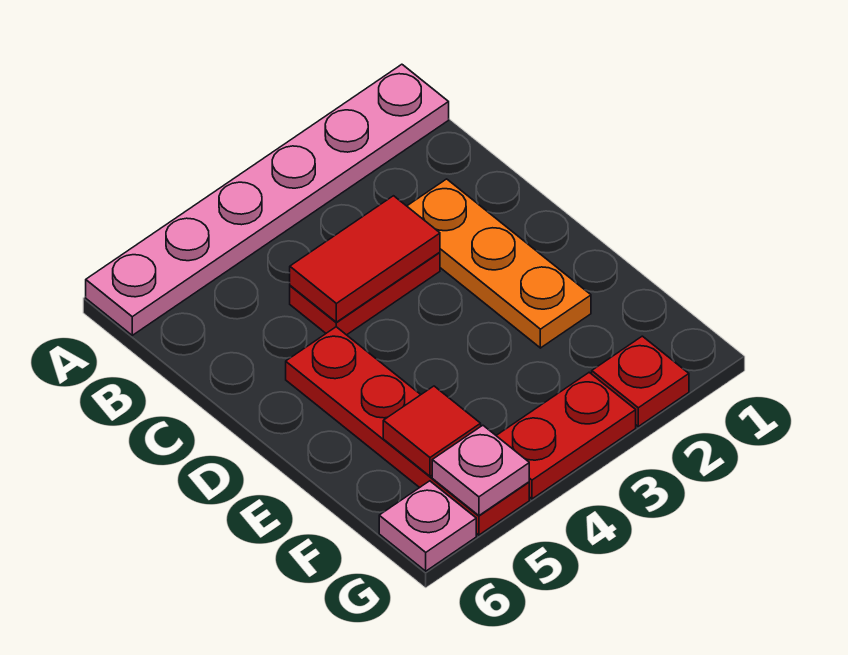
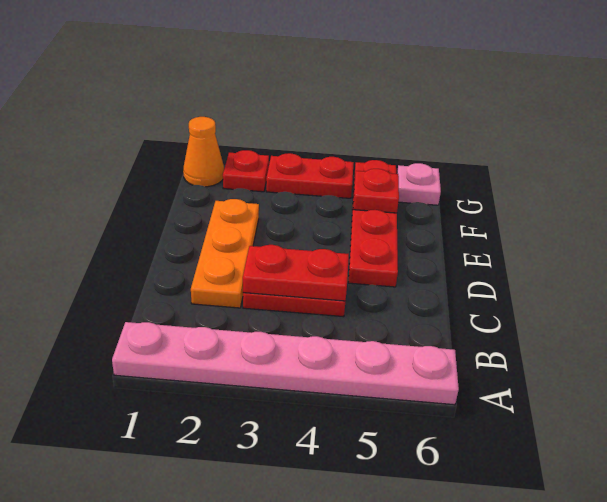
red tile C3:C4 level 2 -> red plate C3:C4 level 2
red tile F5 level 2 -> red plate F5 level 2
none -> orange cone G1 level 1
pink plate G5 level 2 -> none

